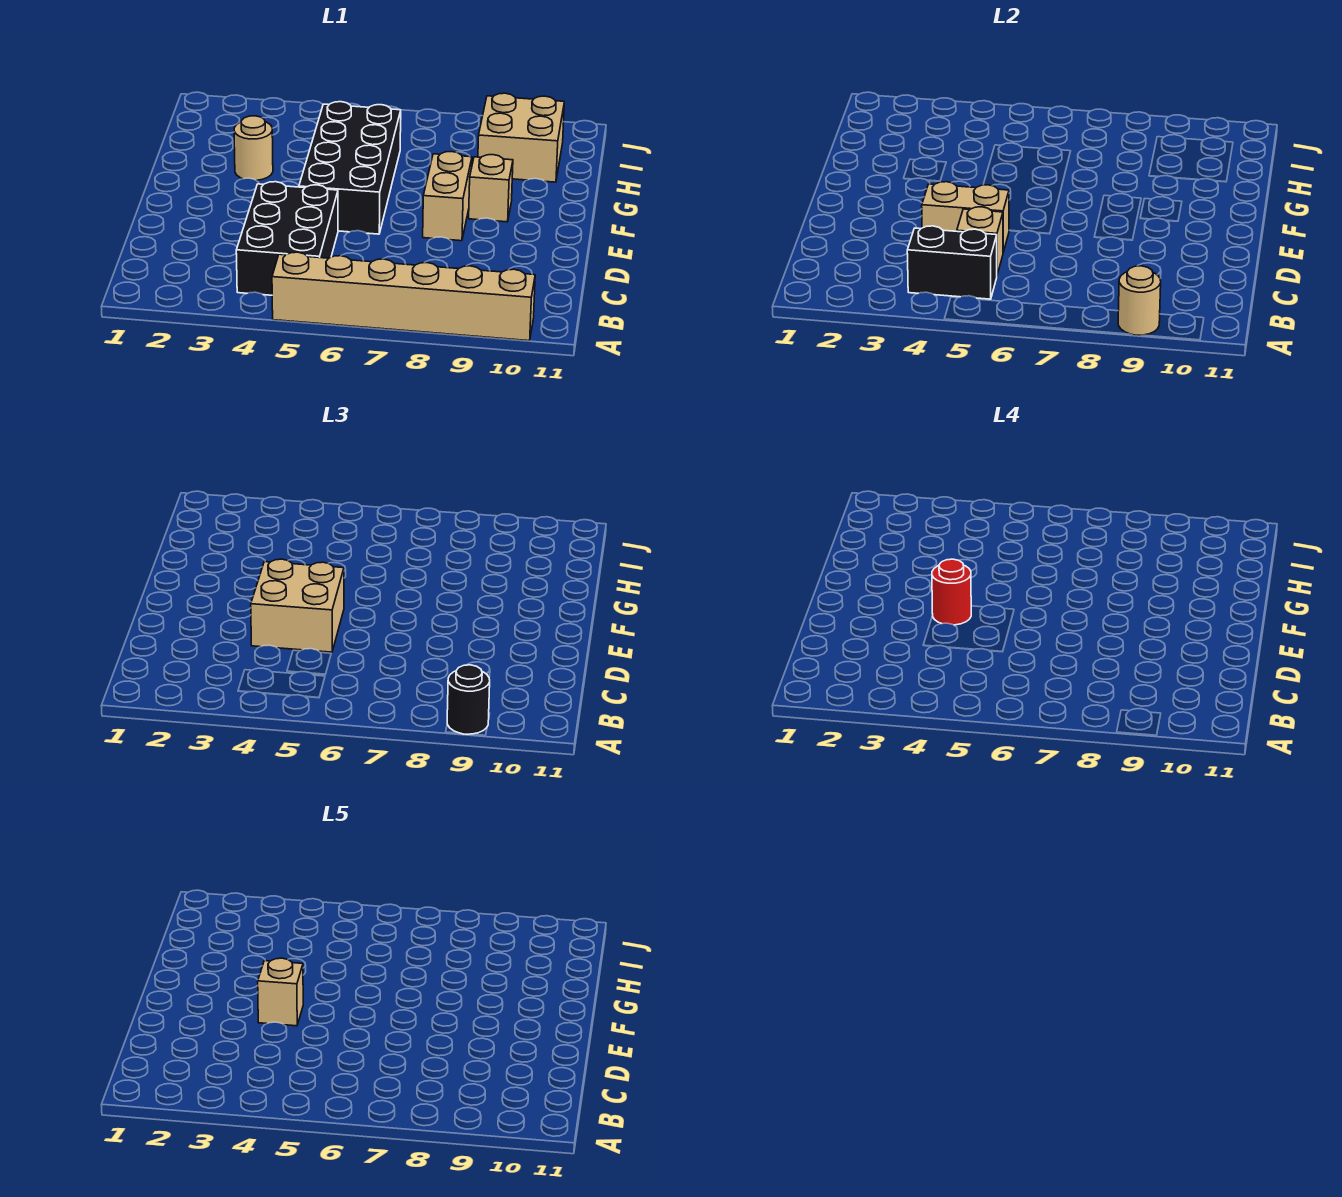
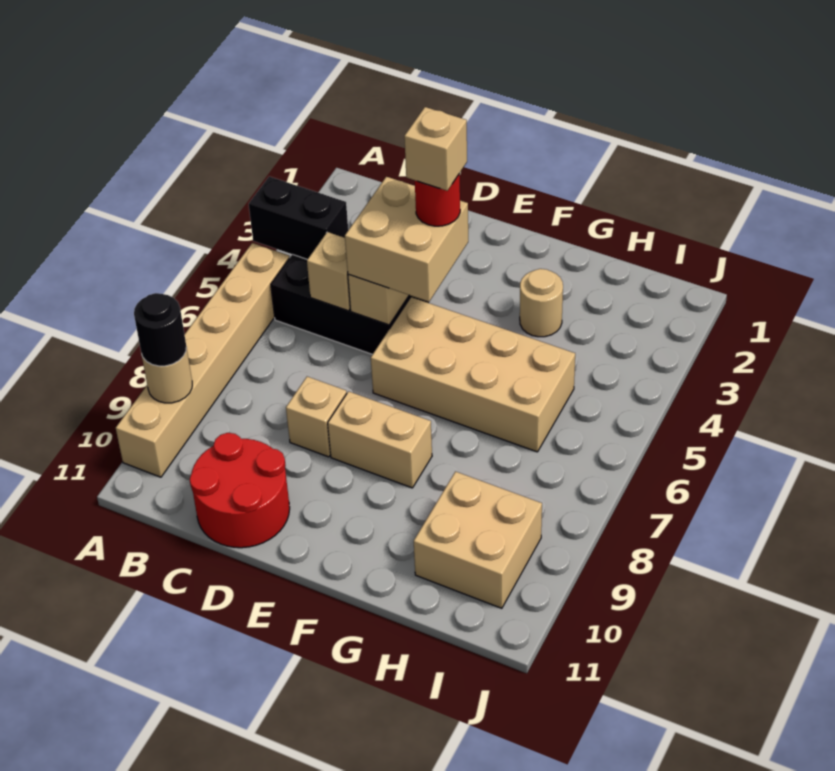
black brick B4:B5 level 2 -> black brick A4:B4 level 2
none -> red round brick C10:D11 level 1
black brick E5:H6 level 1 -> tan brick E5:H6 level 1
tan brick F9 level 1 -> tan brick D8 level 1

